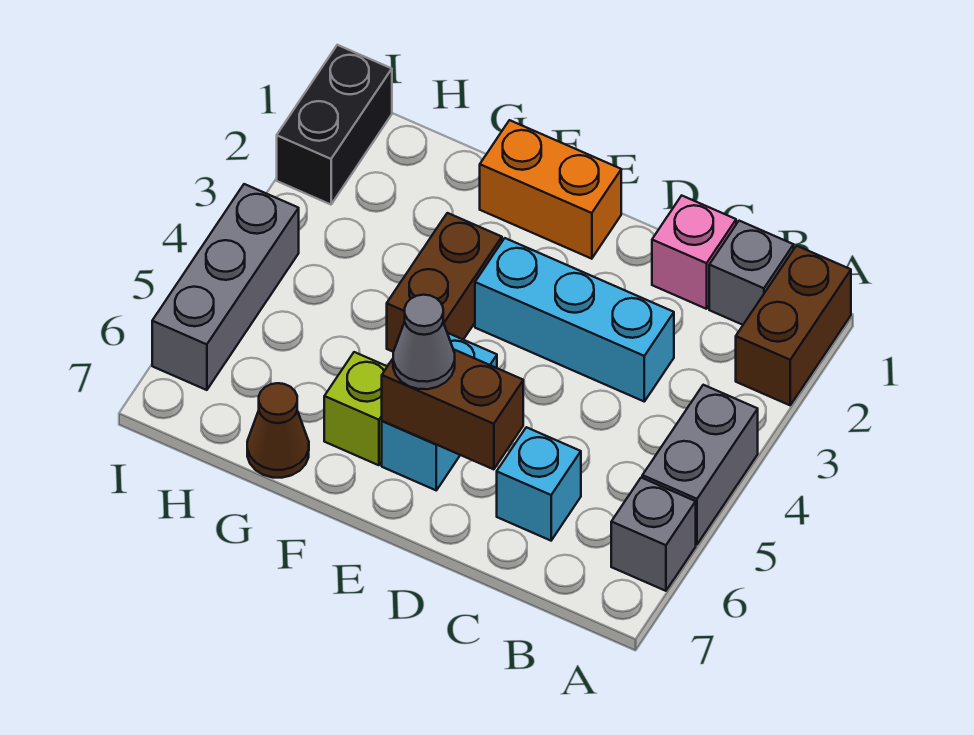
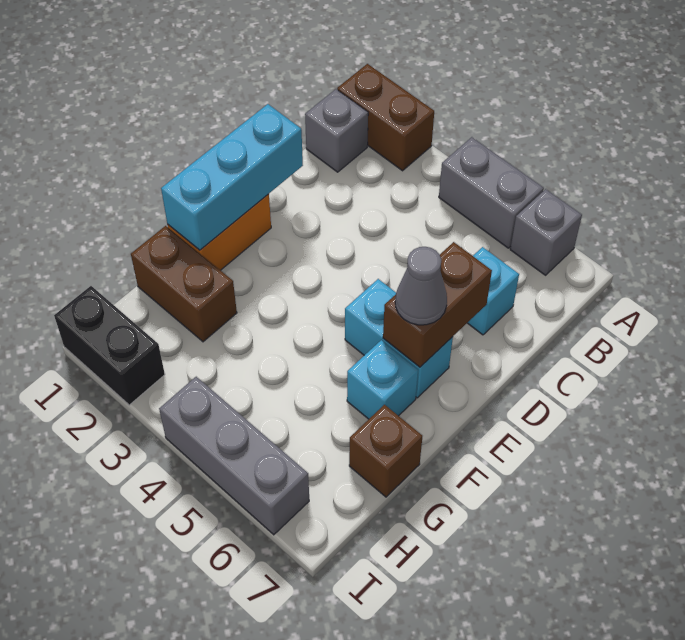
pink brick C1 level 1 -> none
cyan brick C3:E3 level 1 -> cyan brick D1:F1 level 2
brown brick F3:F4 level 1 -> brown brick G1:G2 level 1
lime brick F6 level 1 -> cyan brick F6 level 1
brown cone G7 level 1 -> brown brick G7 level 1

